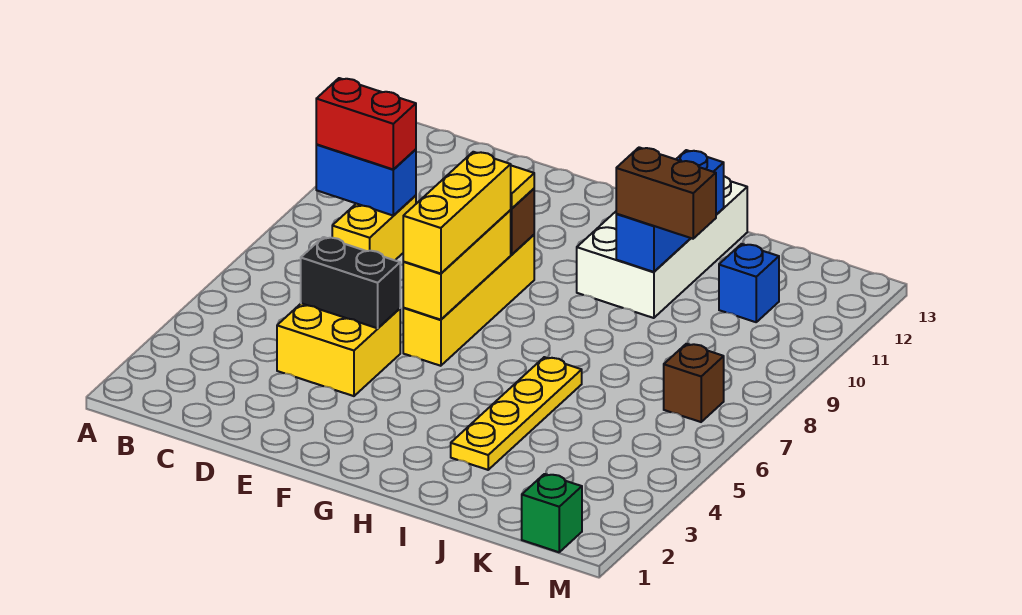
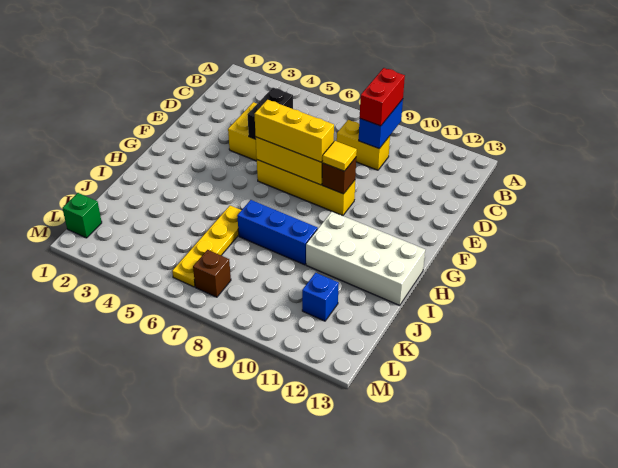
yellow plate I3:I6 level 1 -> yellow plate I6:L6 level 1
blue brick I10:I12 level 2 -> blue brick I7:I9 level 1
brown brick I10:J10 level 3 -> none

